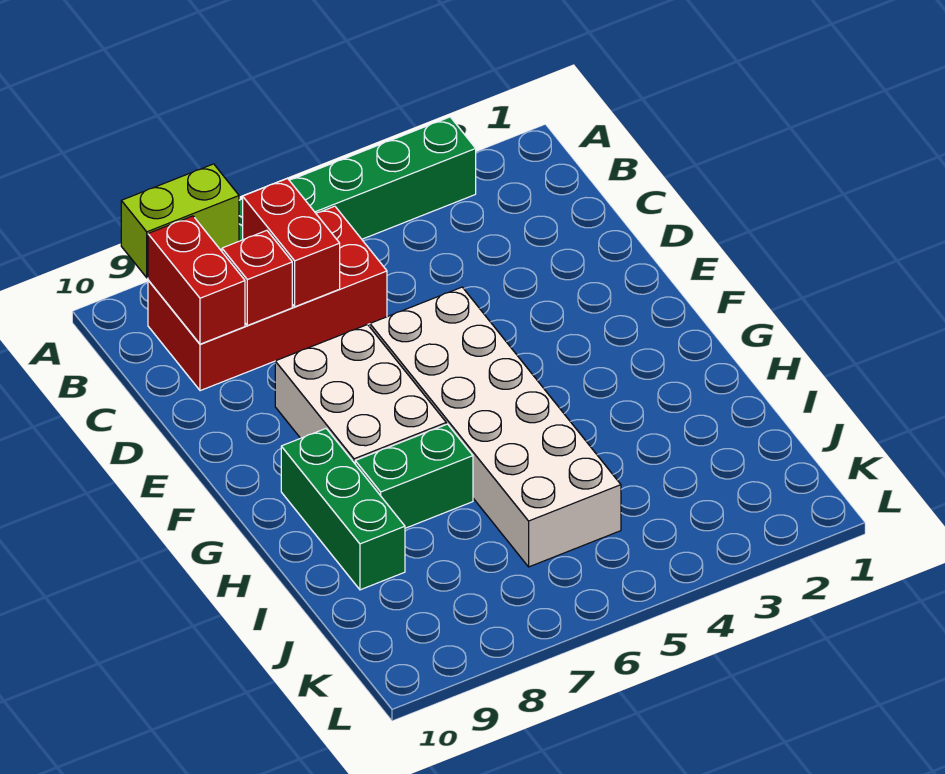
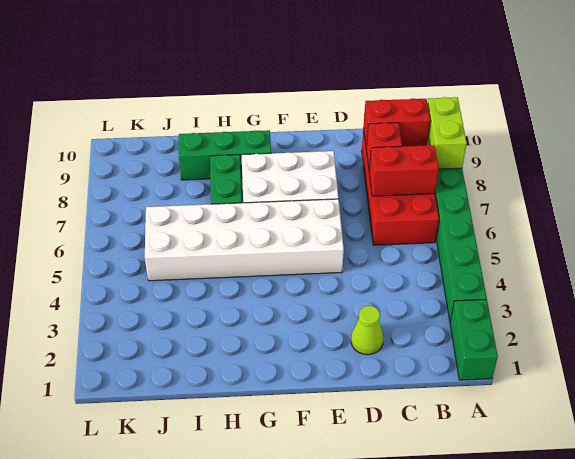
none -> green brick A1:A2 level 1
none -> lime cone D2 level 1

